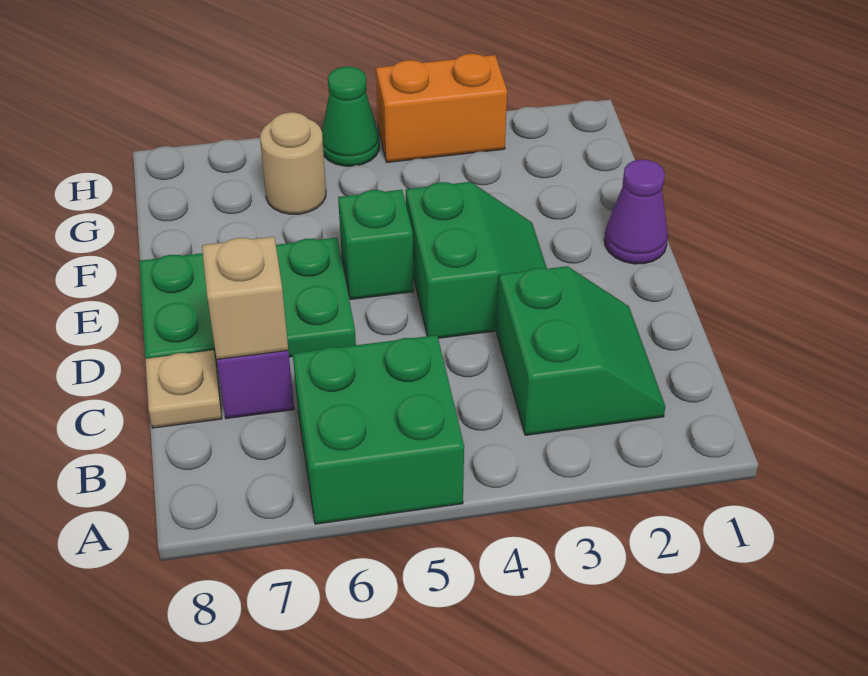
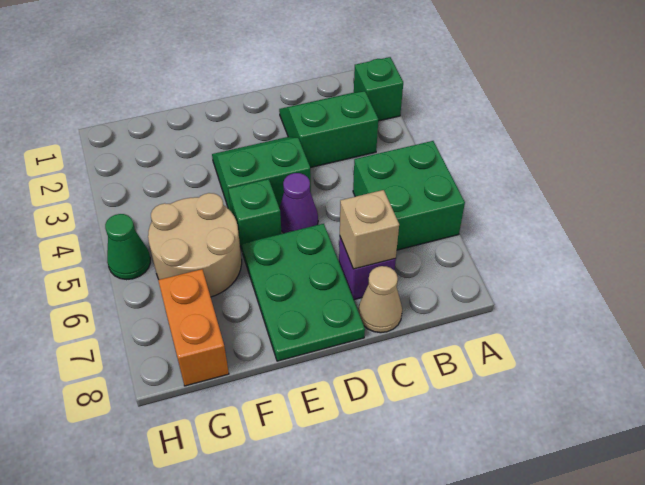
none -> green brick A2 level 1
tan plate C8 level 1 -> tan cone C8 level 1
purple cone E1 level 1 -> purple cone D5 level 1
tan round brick G6 level 1 -> tan round brick F5:G6 level 1
orange brick H3:H4 level 1 -> orange brick G7:G8 level 1

